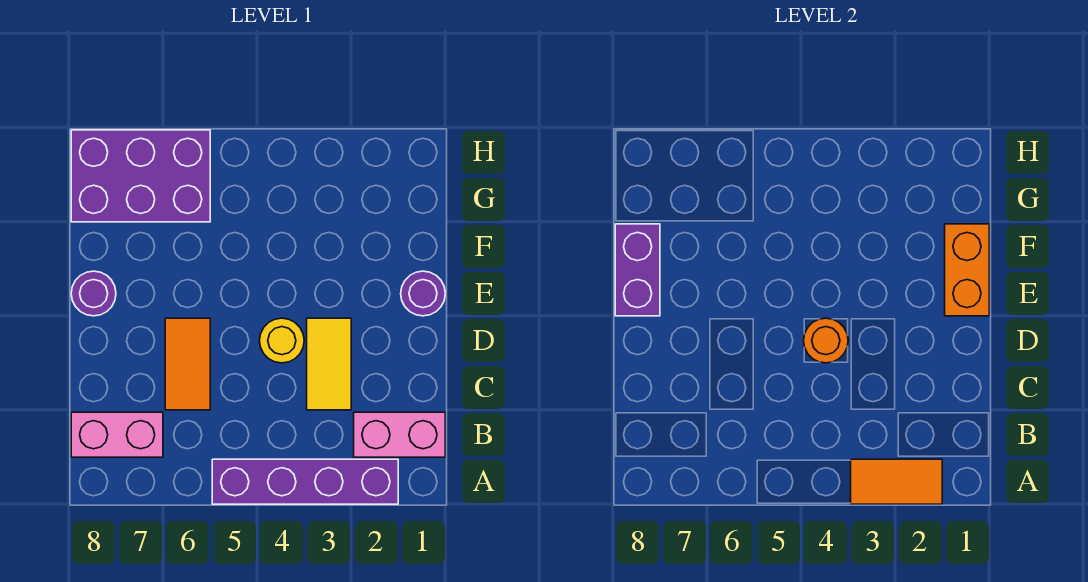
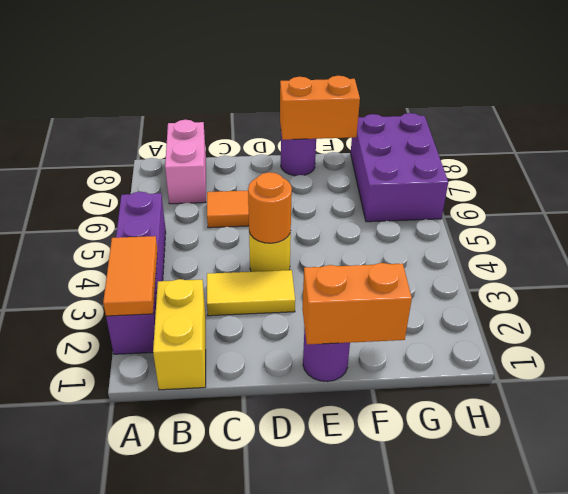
pink brick B1:B2 level 1 -> yellow brick B1:B2 level 1
purple brick E8:F8 level 2 -> orange brick E8:F8 level 2

